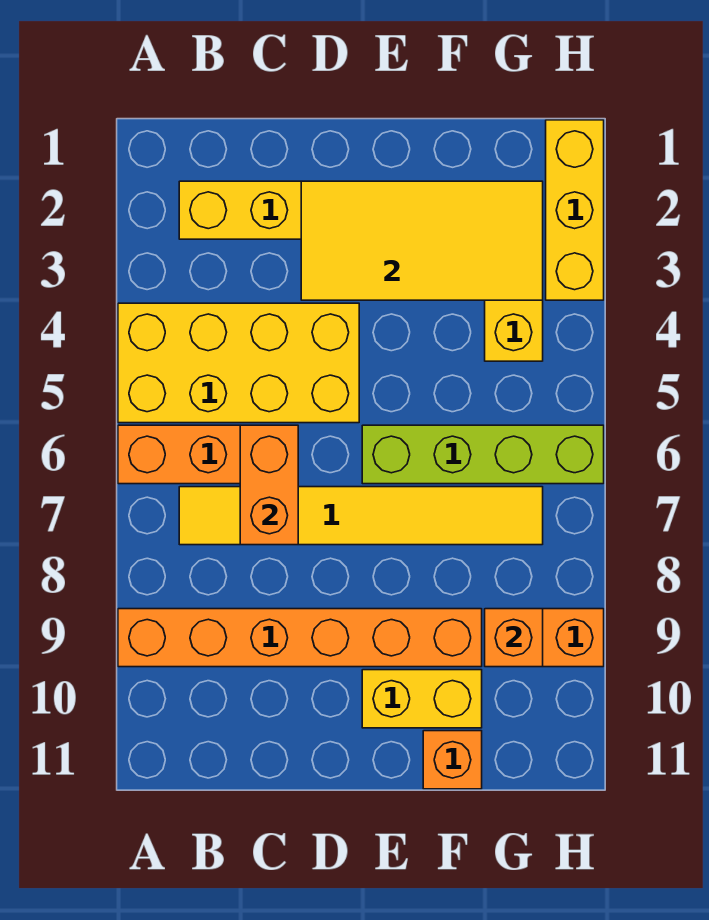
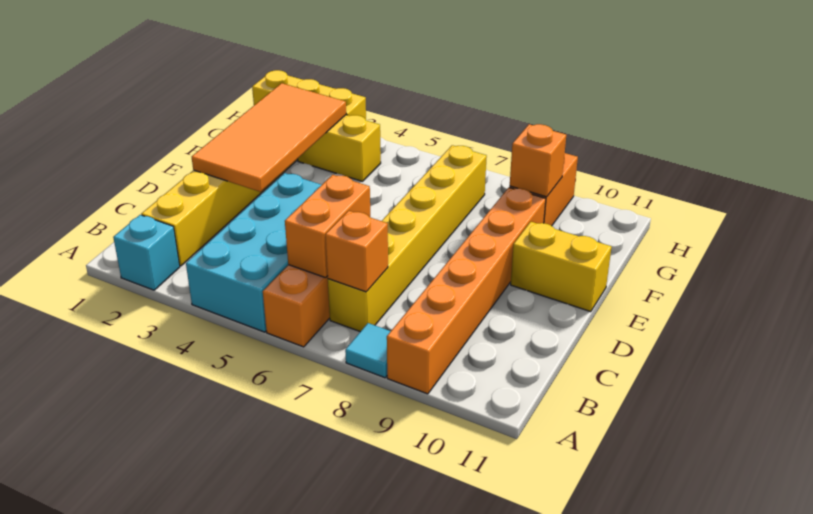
none -> cyan brick A2 level 1
yellow brick A4:D5 level 1 -> cyan brick A4:D5 level 1
none -> cyan tile A8 level 1
yellow tile B7:G7 level 1 -> yellow brick B7:G7 level 1
orange brick C6:C7 level 2 -> orange brick B6:C6 level 2
yellow tile D2:G3 level 2 -> orange tile D2:G3 level 2
lime brick E6:H6 level 1 -> none
yellow brick E10:F10 level 1 -> yellow brick E10:E11 level 1
orange brick F11 level 1 -> orange brick B7 level 2

